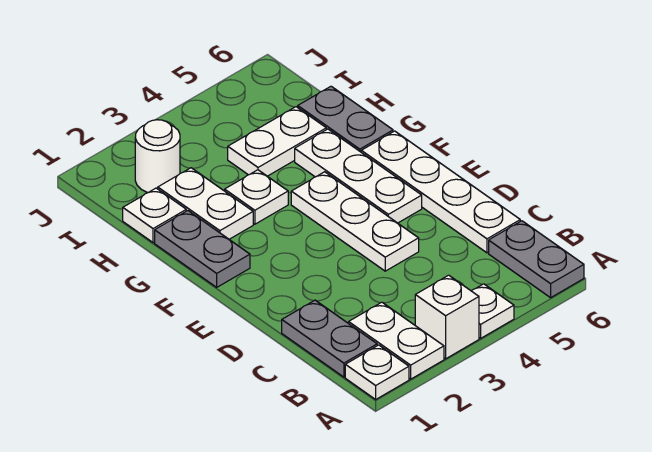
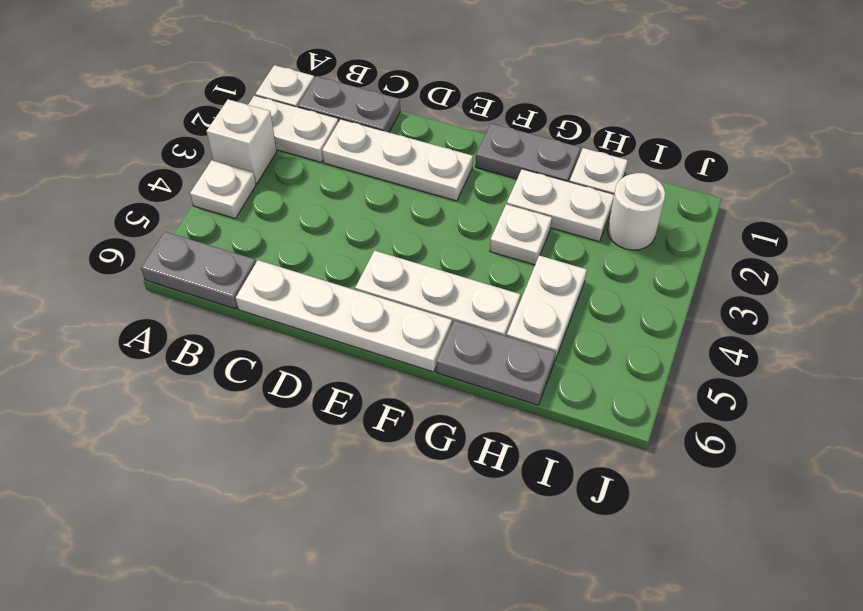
white plate D4:F4 level 1 -> white plate C2:E2 level 1

